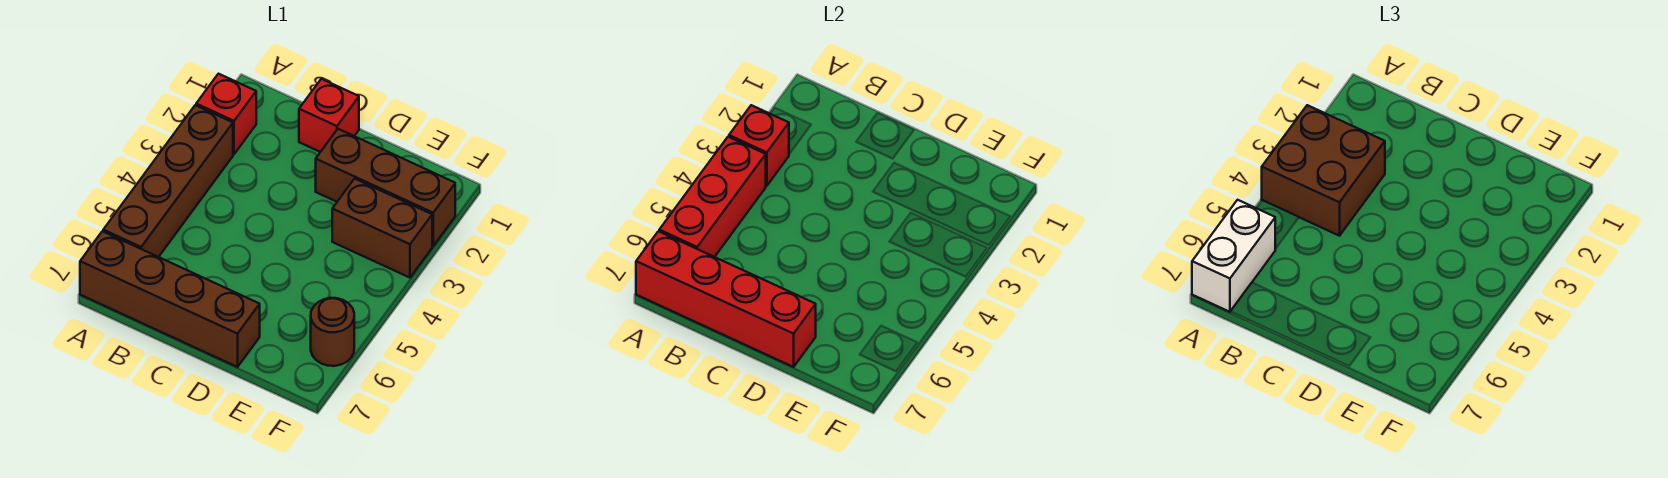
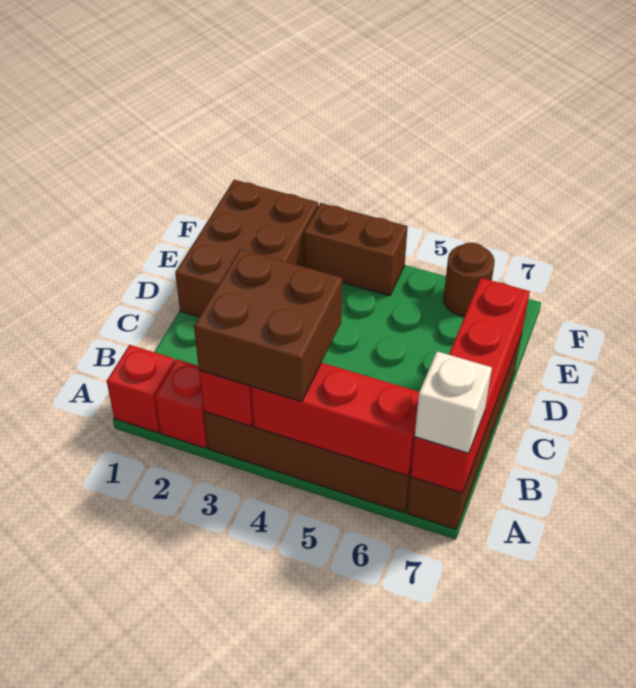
white brick A6:A7 level 3 -> white brick A7 level 3
red brick C1 level 1 -> red brick A1 level 1
brown brick D2:F2 level 1 -> brown brick D1:F2 level 1
brown brick E3:F3 level 1 -> brown brick F3:F4 level 1

